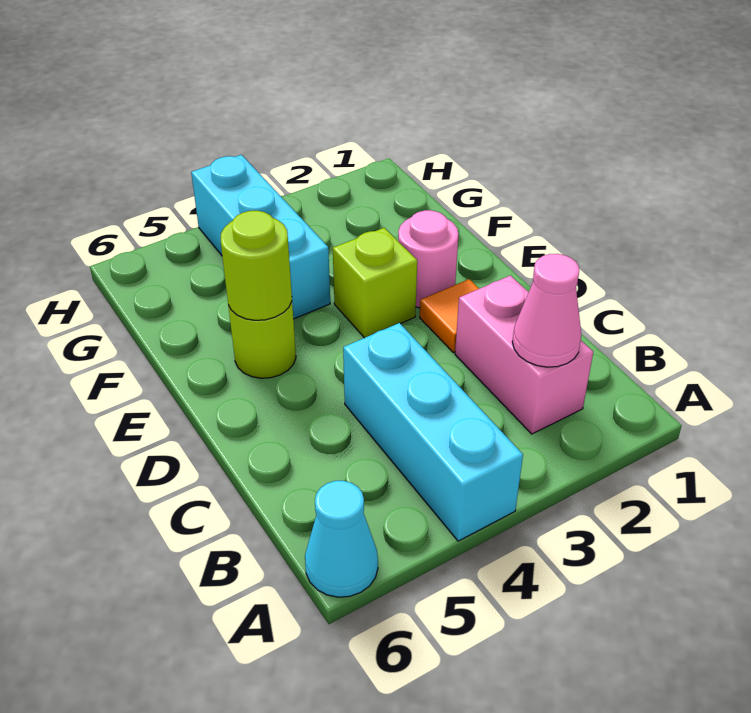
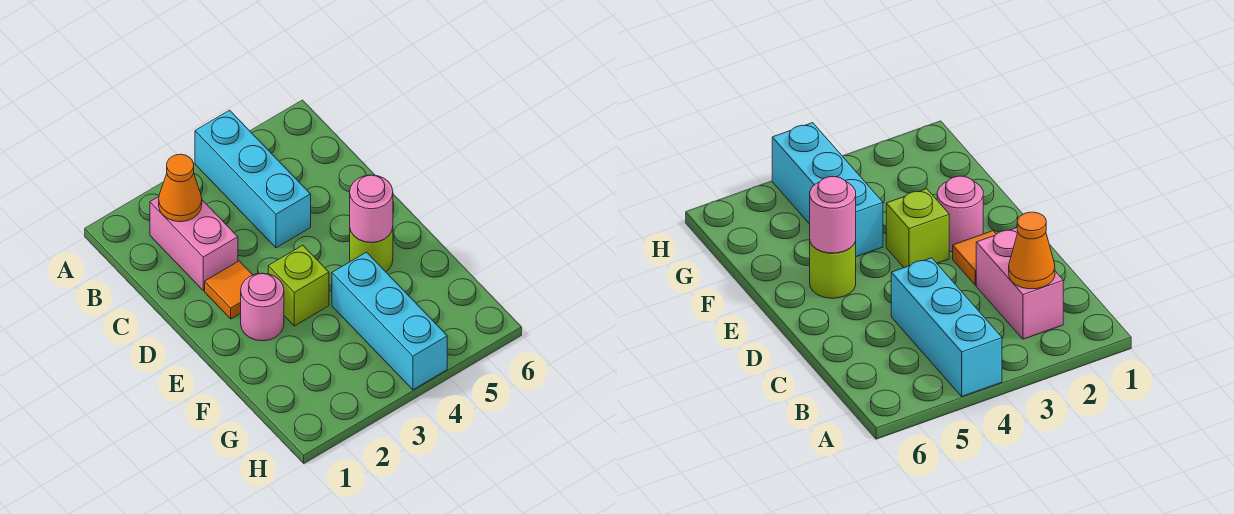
cyan cone A6 level 1 -> none
pink cone B2 level 2 -> orange cone B2 level 2
lime round brick E5 level 2 -> pink round brick E5 level 2

